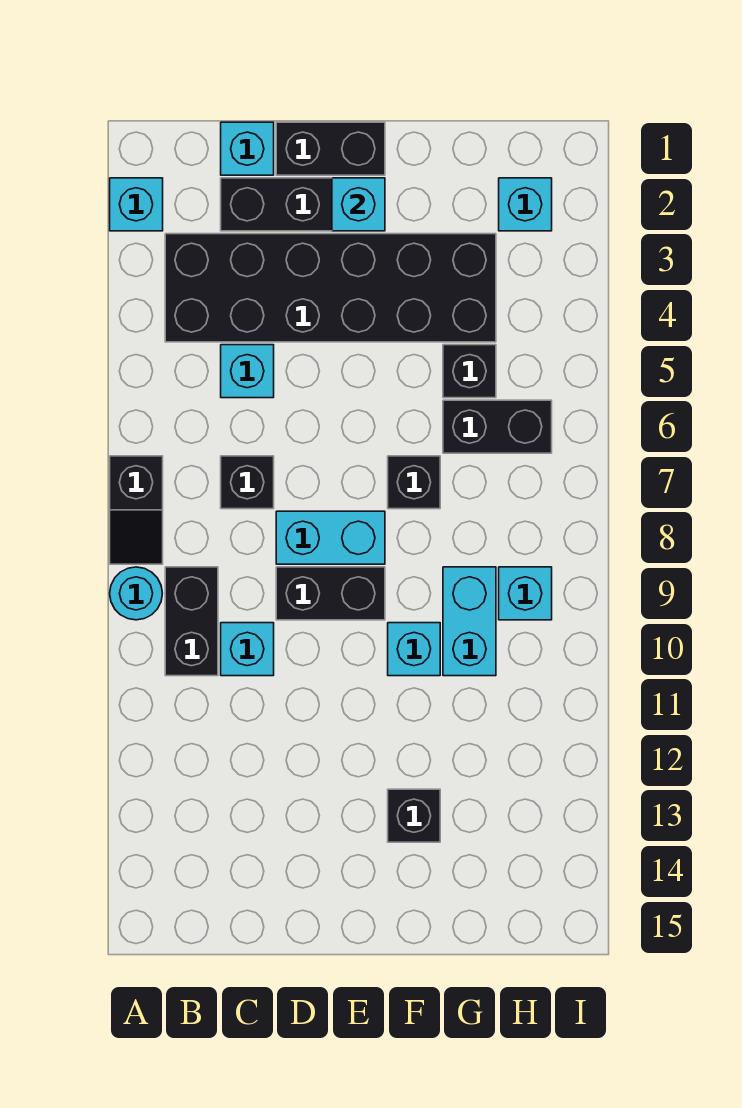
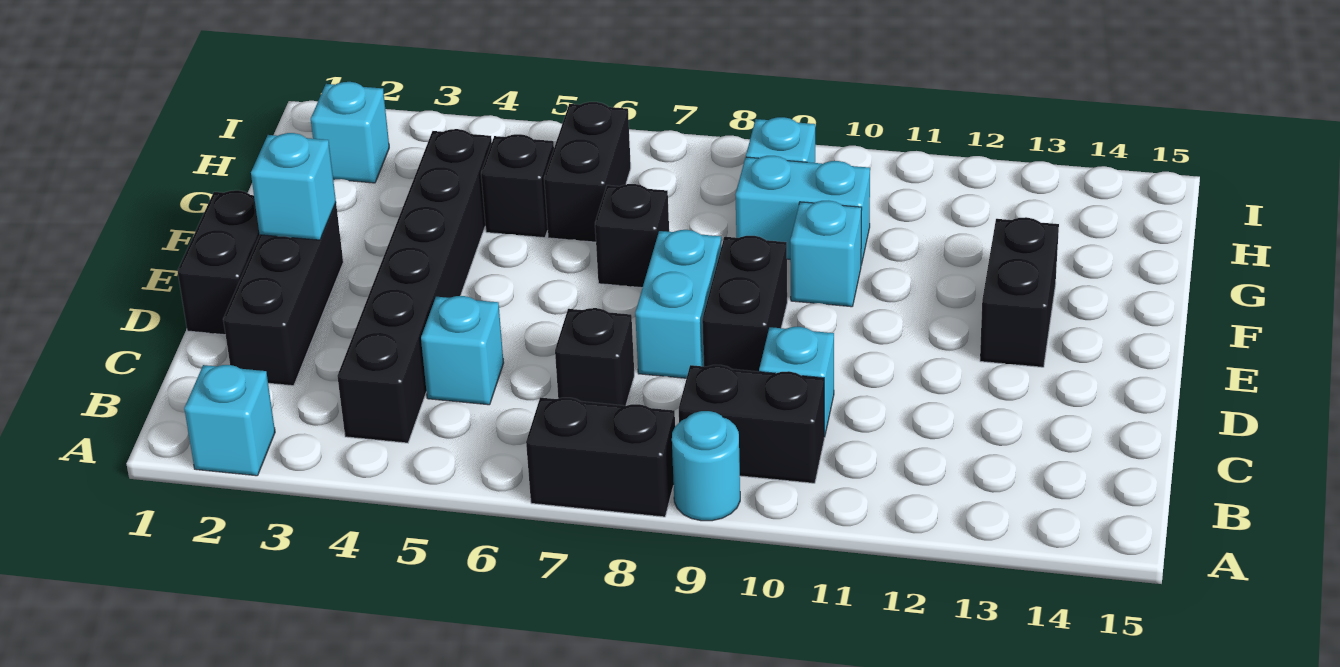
black slope A7:A8 level 1 top 7 -> black brick A7:A8 level 1
black brick B3:G4 level 1 -> black brick B4:G4 level 1
cyan brick C1 level 1 -> none
black brick F13 level 1 -> black brick E13:F13 level 1

